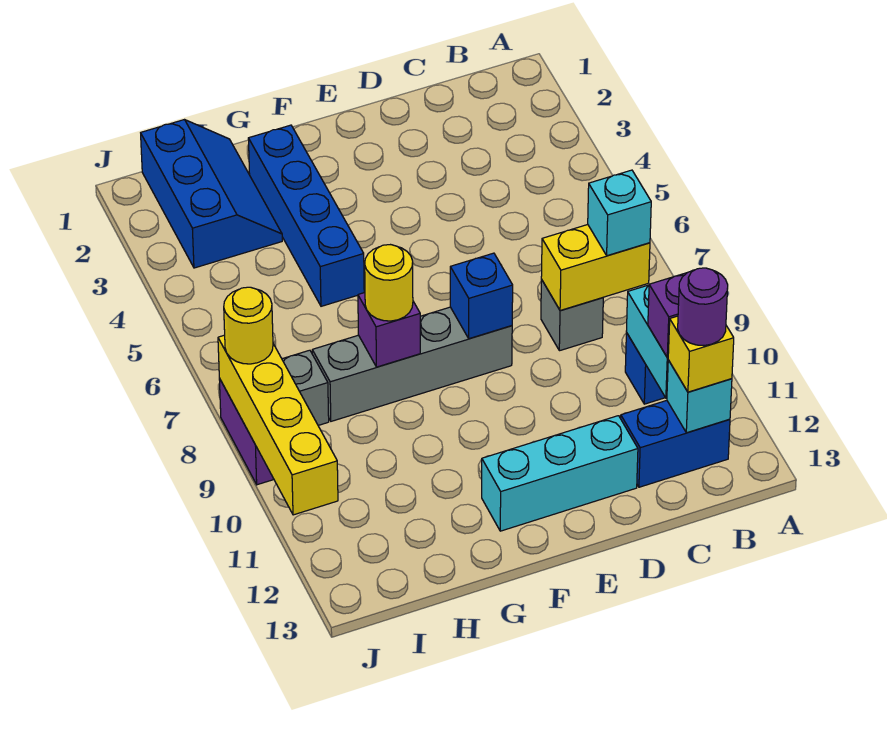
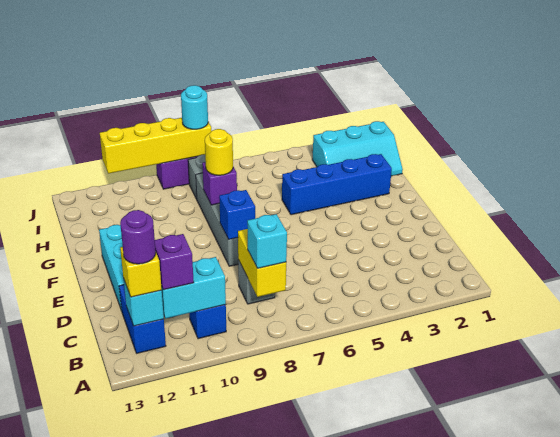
blue slope H1:I3 level 1 top I -> cyan slope H1:I3 level 1 top I
yellow round brick J8 level 3 -> cyan round brick J8 level 3

